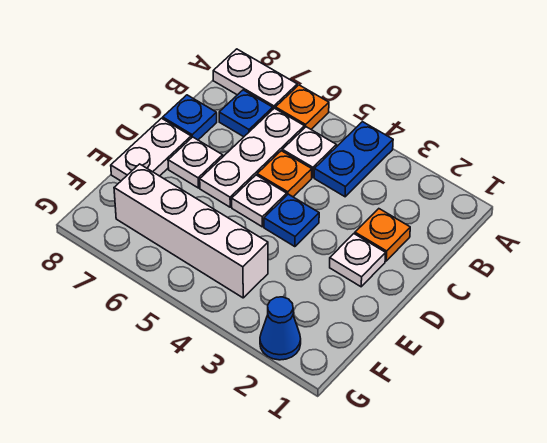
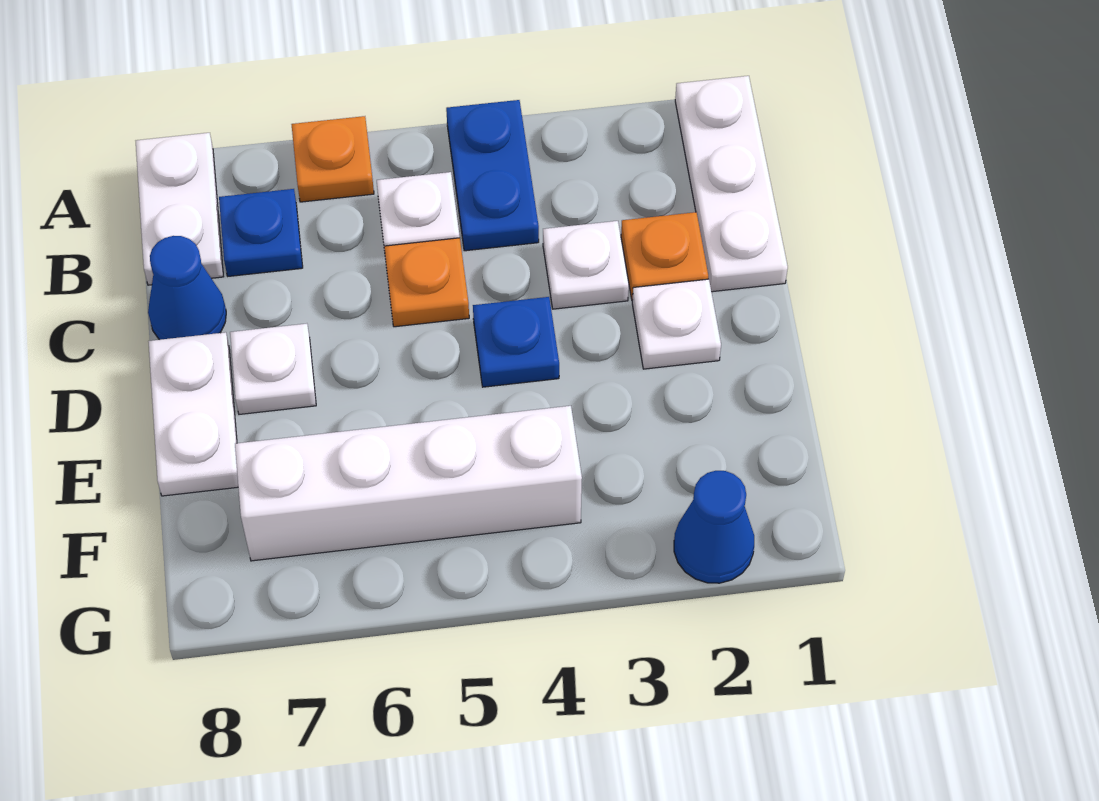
white plate A7:A8 level 1 -> white plate A8:B8 level 1
white plate B6:D6 level 1 -> white plate A1:C1 level 1
blue plate C8 level 1 -> blue cone C8 level 1
white plate D5 level 1 -> white plate C3 level 1

